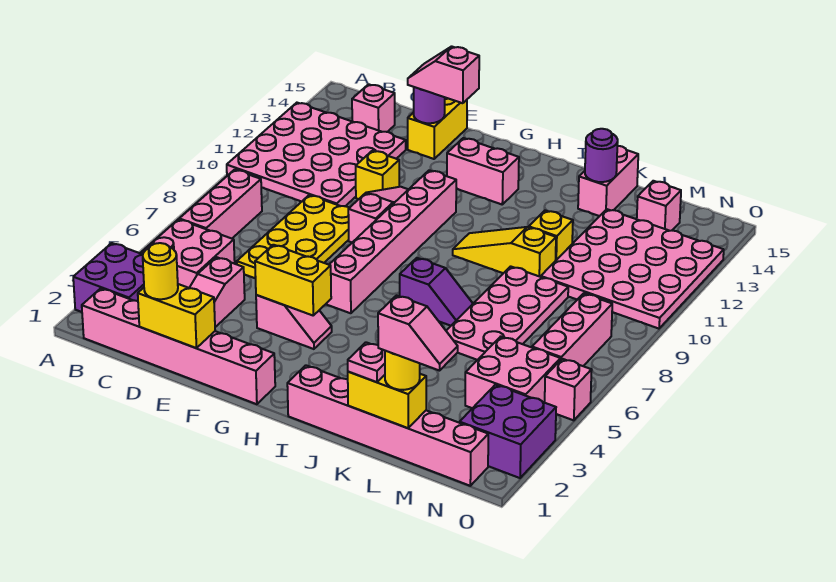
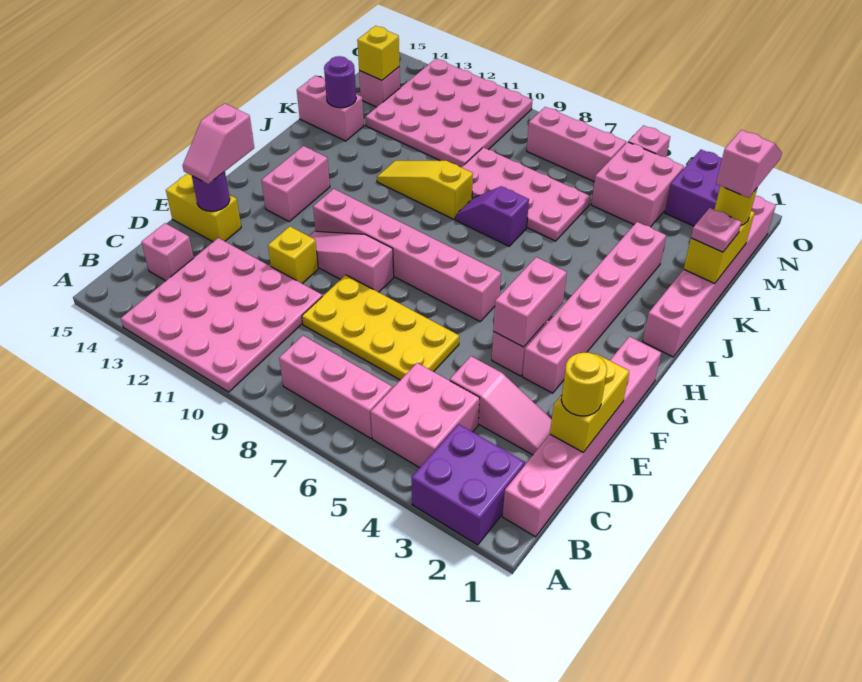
none -> pink brick F3:K3 level 1
yellow brick F4:G4 level 2 -> pink brick F4:G4 level 2
purple slope I7:J7 level 1 top I -> purple slope J7:J8 level 1 top 7
yellow slope I10:K10 level 1 top K -> yellow slope J9:J11 level 1 top 9
yellow brick K11 level 1 -> yellow brick M14 level 2

